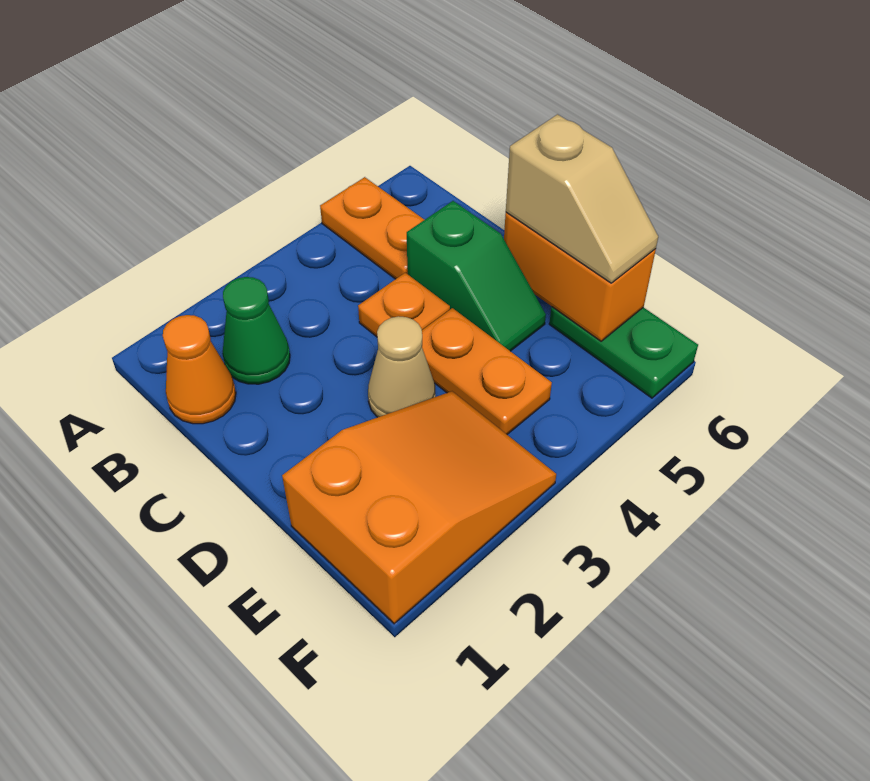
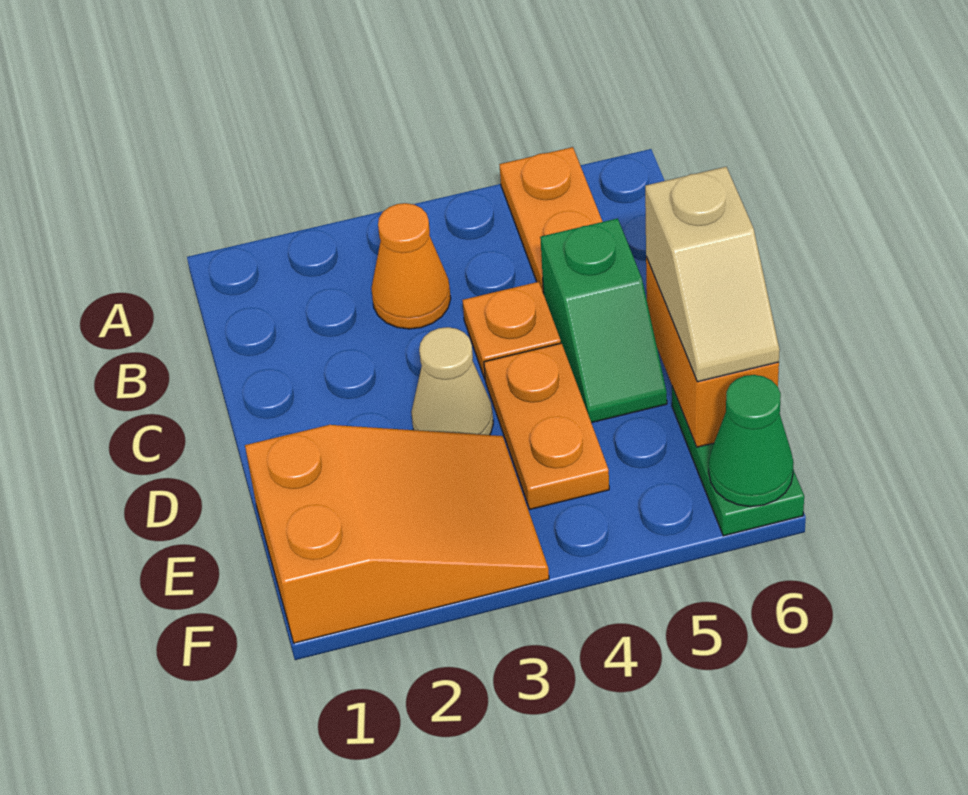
orange cone B1 level 1 -> orange cone B3 level 1
green cone B2 level 1 -> green cone F6 level 2

